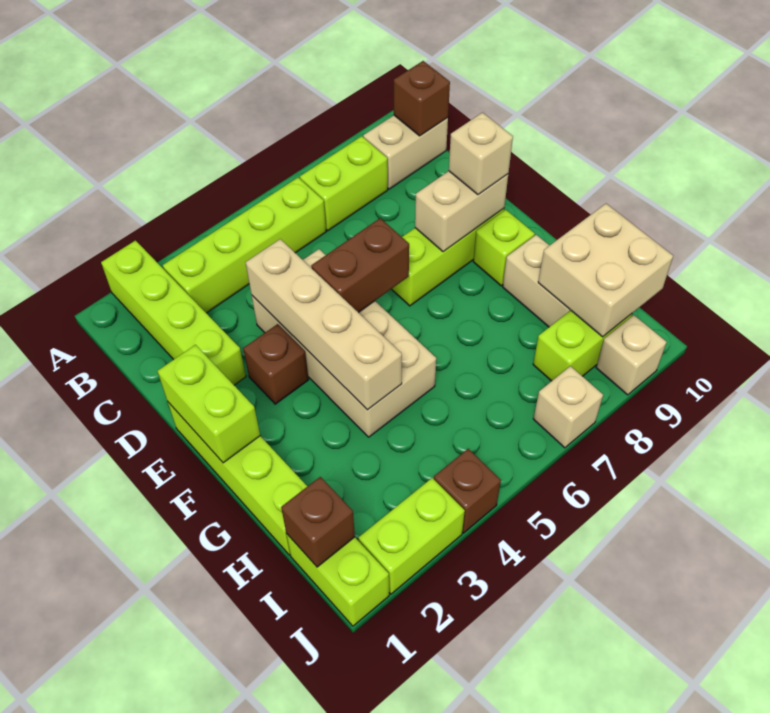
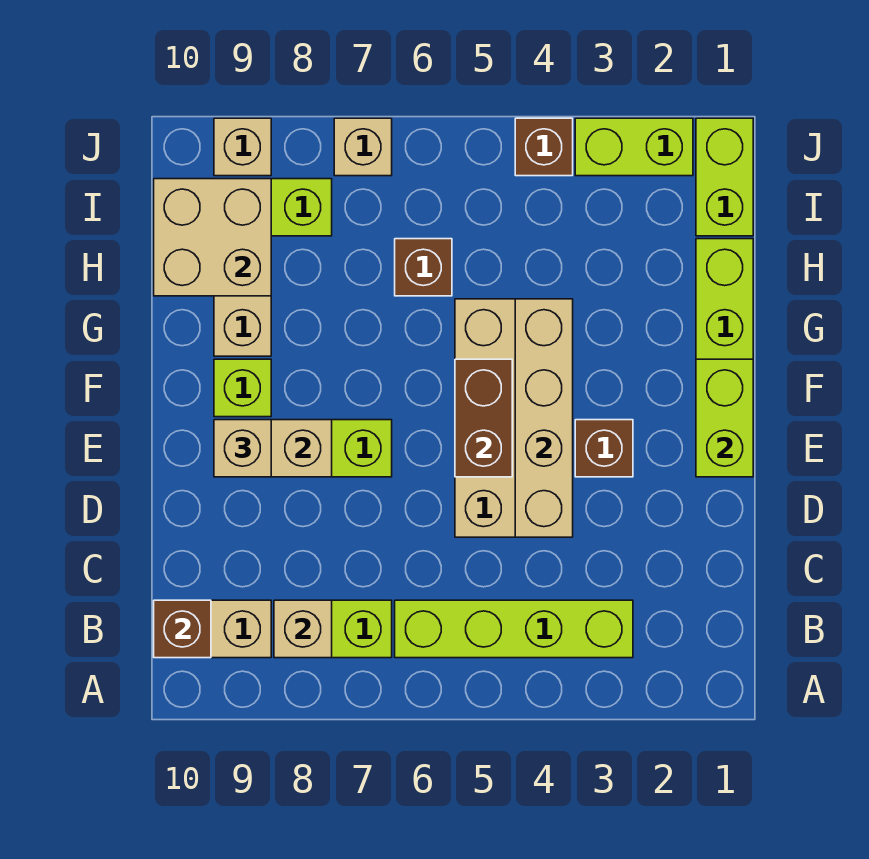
lime brick A2:D2 level 1 -> none
none -> tan brick B8 level 2
brown brick E5:E6 level 2 -> brown brick E5:F5 level 2
brown brick I1 level 2 -> brown brick H6 level 1

